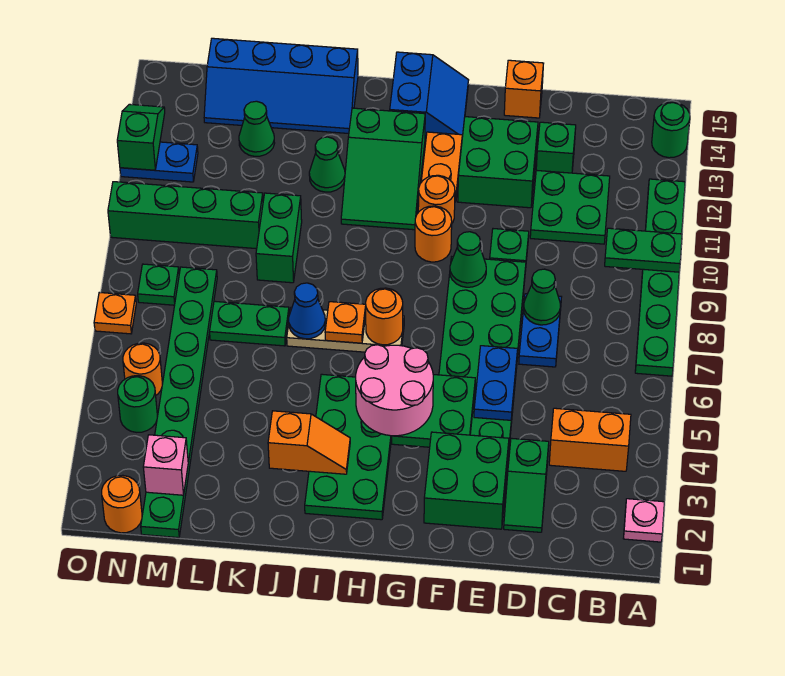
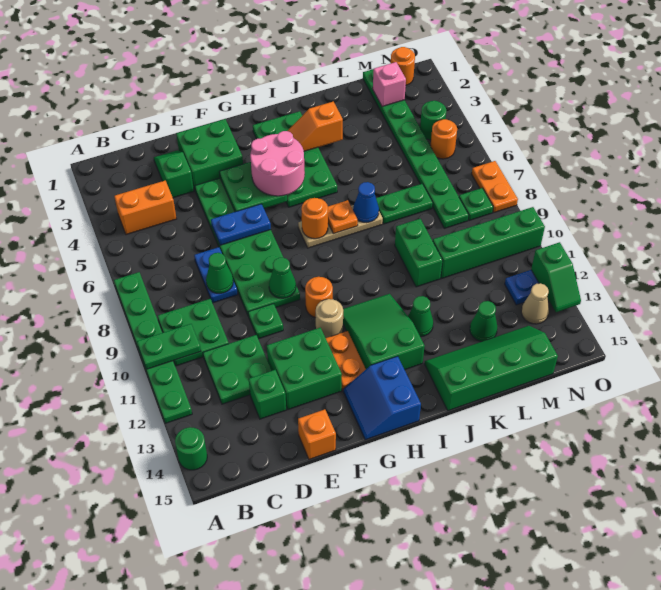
pink plate A2 level 1 -> none
none -> green plate B9:C10 level 1
blue plate E5:E6 level 2 -> blue plate E6:F6 level 2
orange round brick G11 level 1 -> tan round brick G11 level 1
blue slope J14:M15 level 1 top 15 -> green slope J14:M15 level 1 top 15
none -> tan cone N13 level 1
orange plate O7 level 1 -> orange plate O7:O8 level 1

